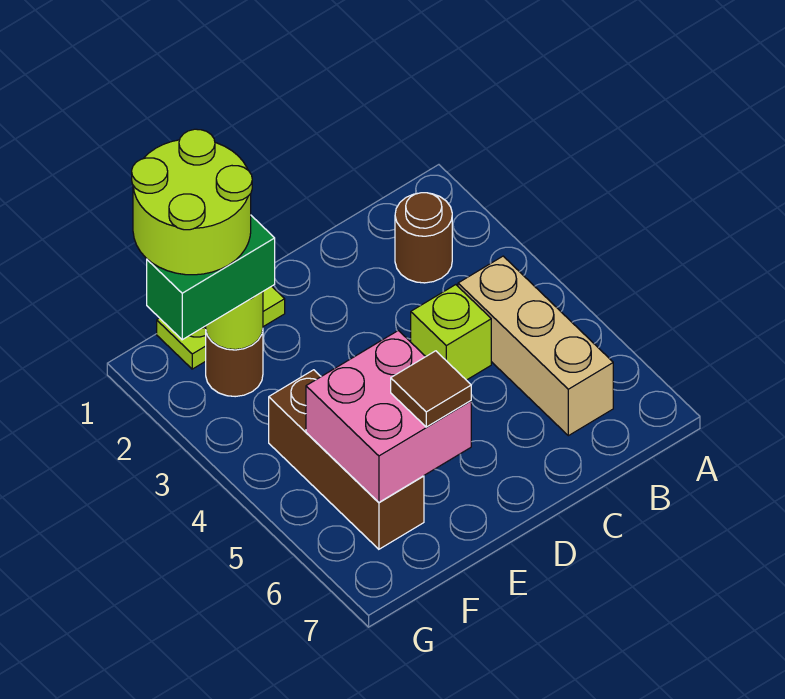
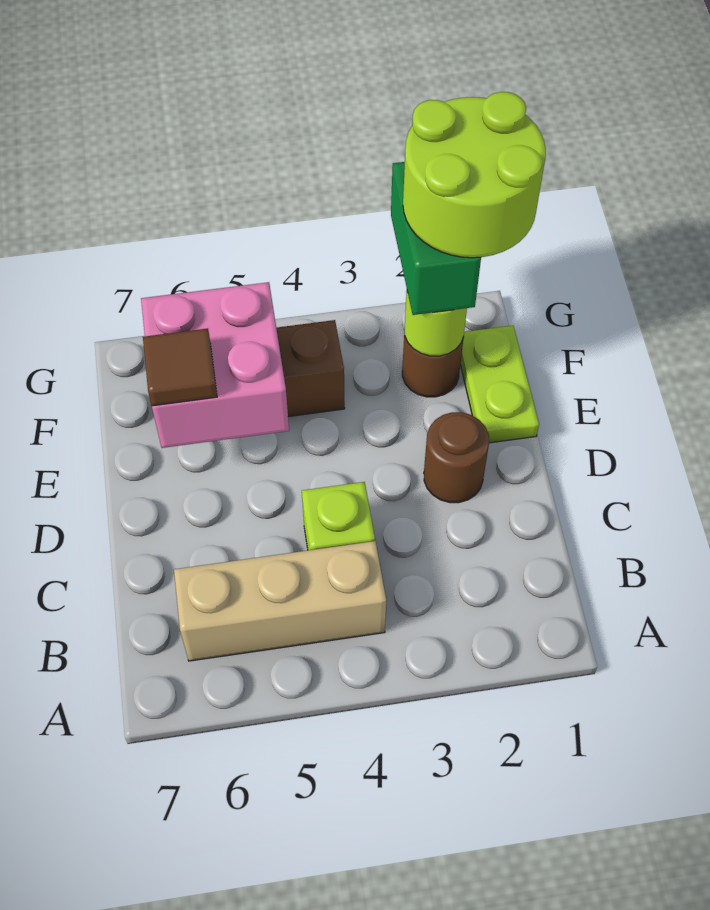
brown round brick B2 level 1 -> brown round brick D2 level 1

